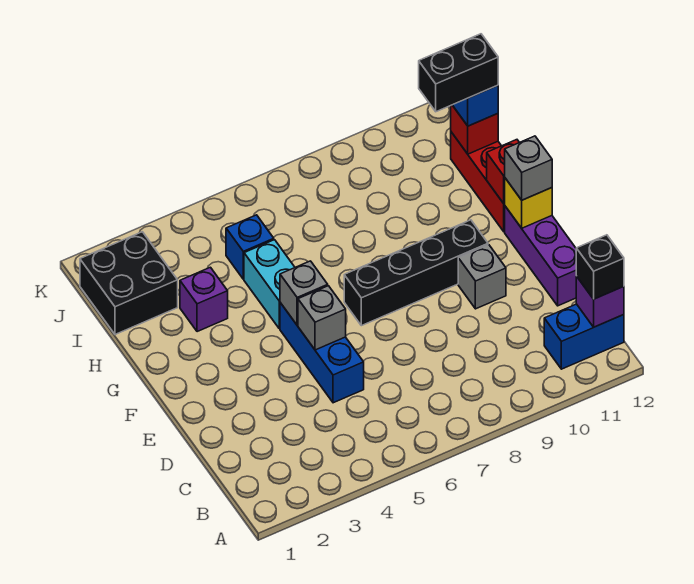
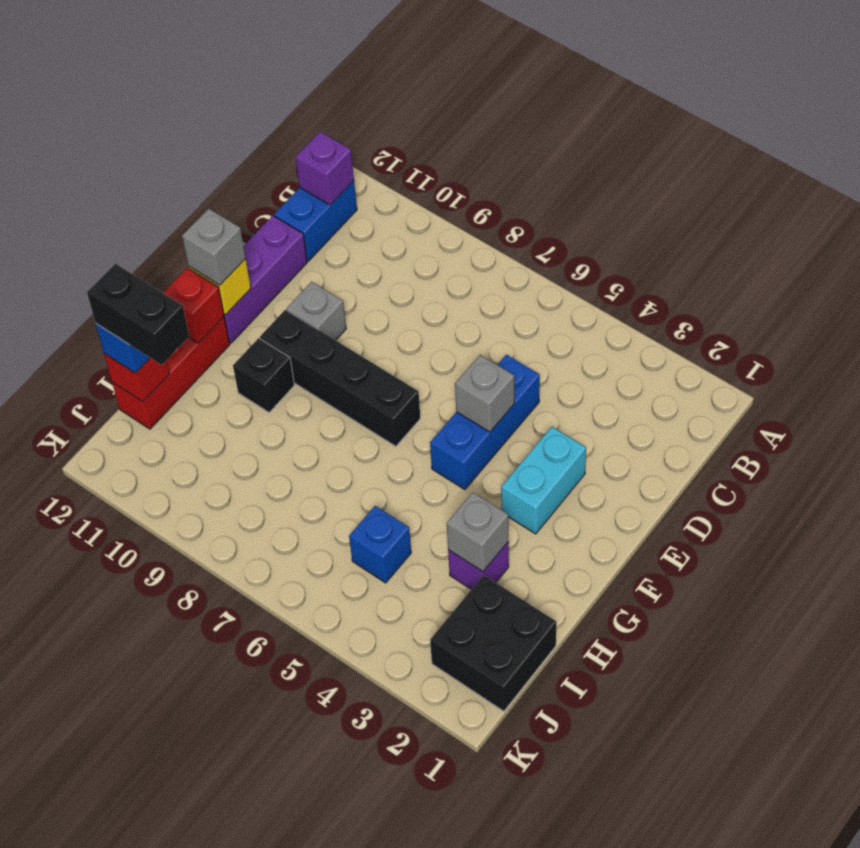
blue brick B11:B12 level 1 -> blue brick B12:C12 level 1
black brick B12 level 3 -> black brick G10 level 1
grey brick F5 level 2 -> grey brick H3 level 2
cyan brick G5:H5 level 1 -> cyan brick E3:F3 level 1

